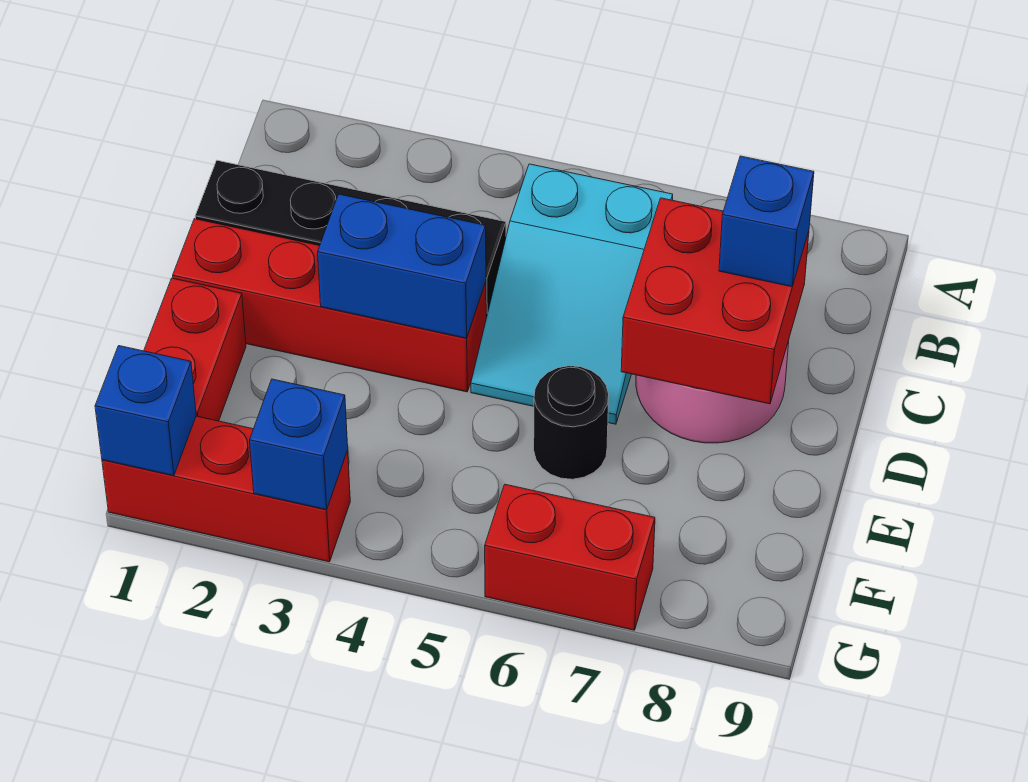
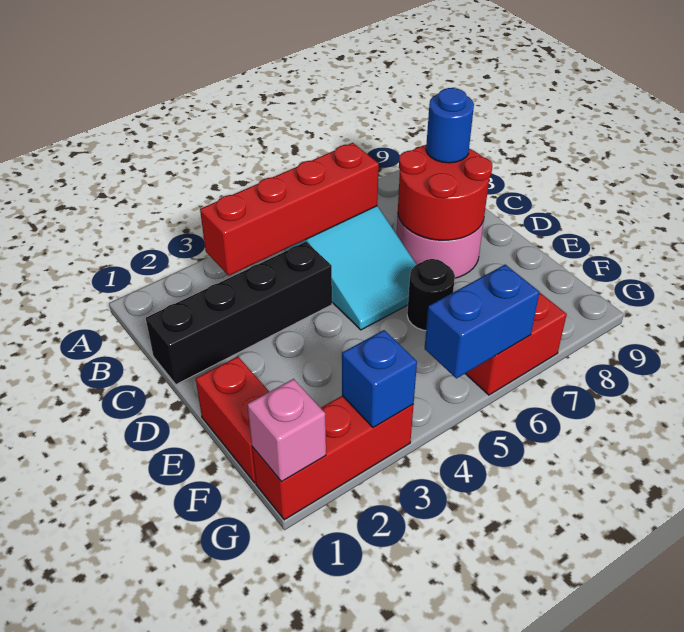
red brick C7:D8 level 2 -> red round brick C7:D8 level 2
blue brick C8 level 3 -> blue round brick C8 level 3
red brick D1:D4 level 1 -> red brick B3:B6 level 2
blue brick D3:D4 level 2 -> blue brick G5:G6 level 2
blue brick G1 level 2 -> pink brick G1 level 2

